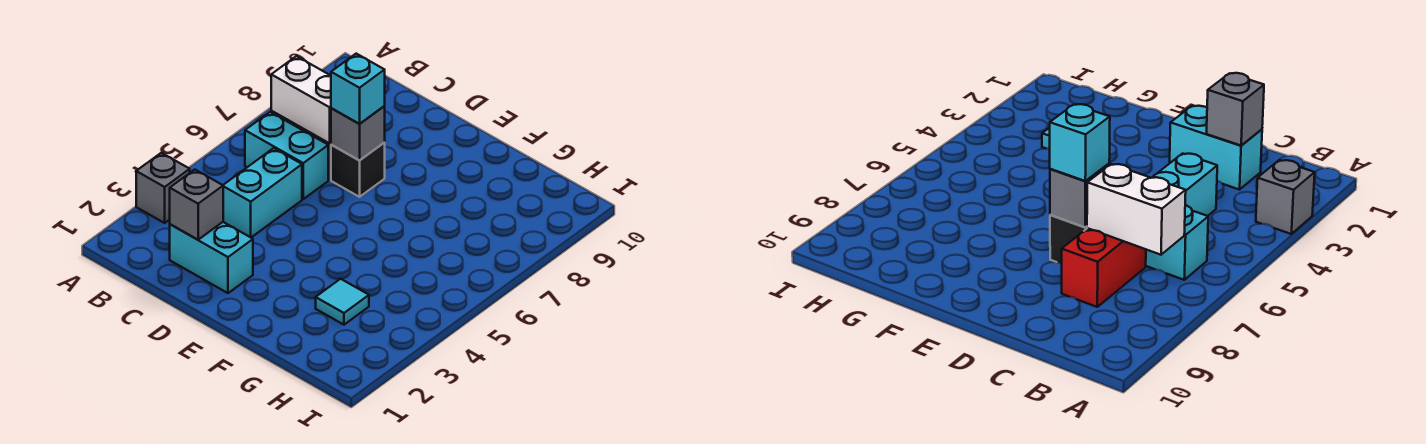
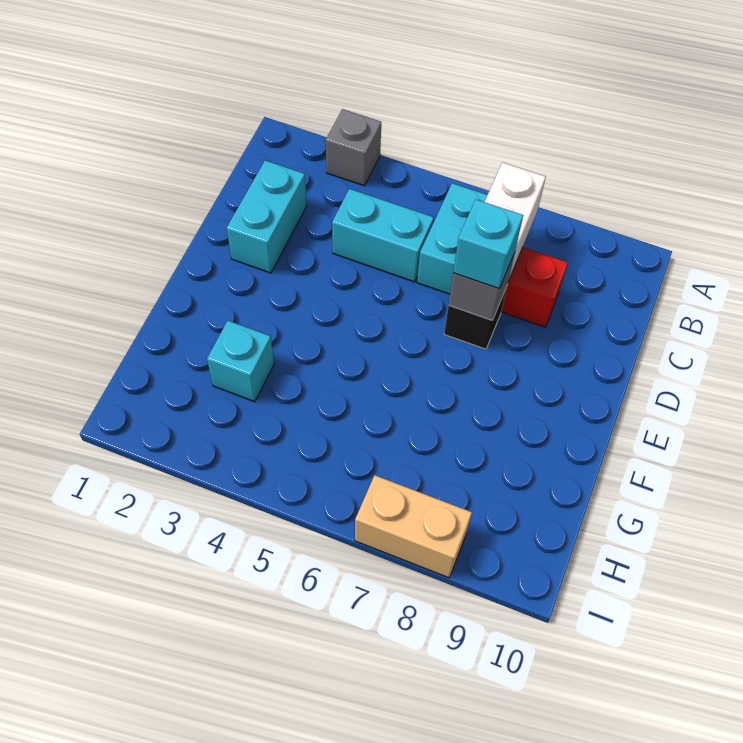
grey brick C2 level 2 -> none
cyan tile G3 level 1 -> cyan brick G3 level 1
none -> tan brick I7:I8 level 1

